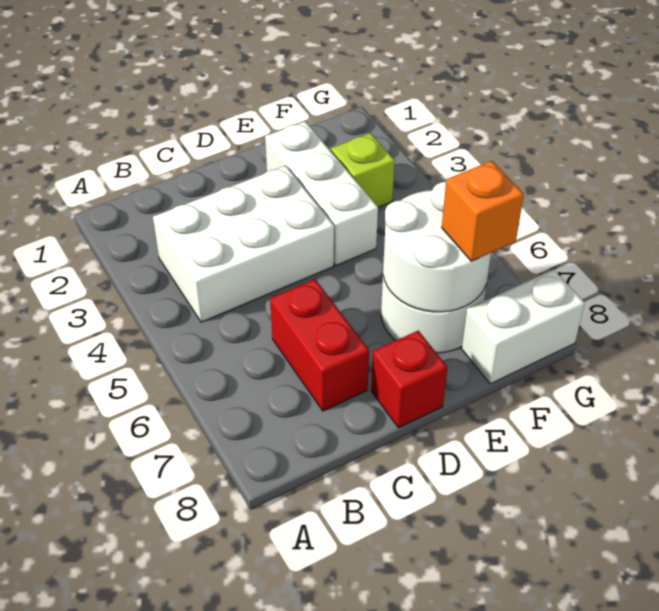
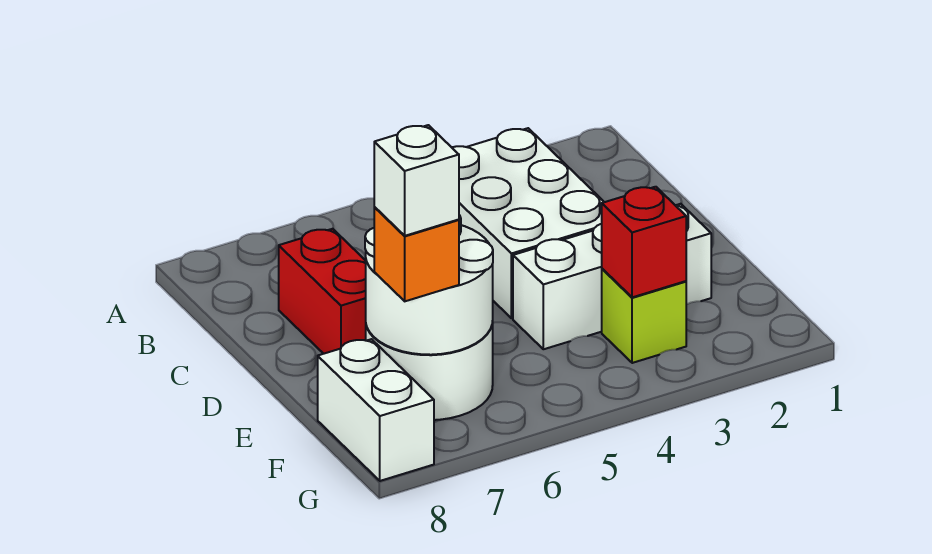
red brick C6:C7 level 1 -> red brick C7:D7 level 1
red brick D8 level 1 -> red brick F3 level 2
none -> white brick F7 level 4

